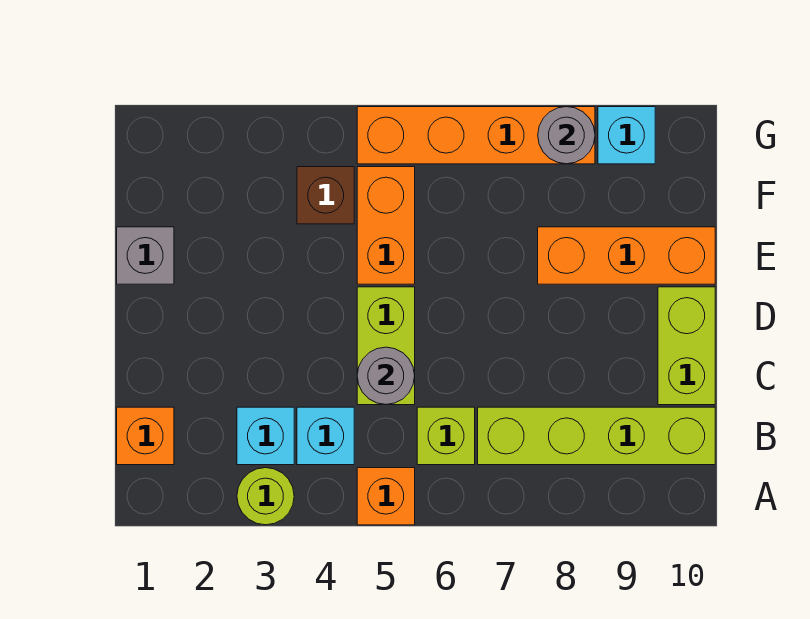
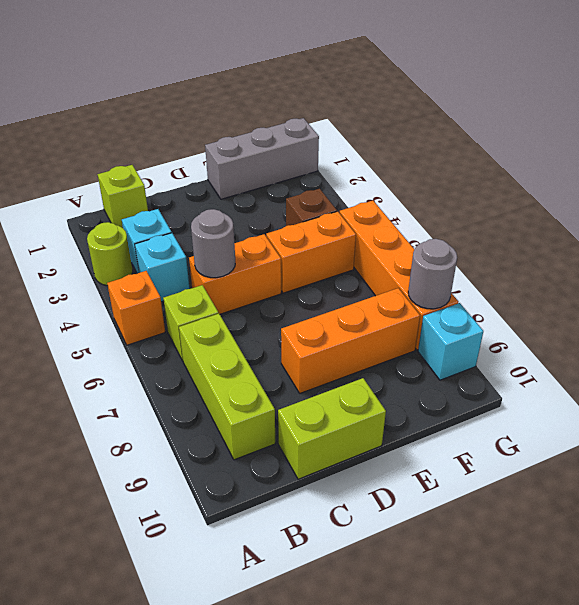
orange brick B1 level 1 -> lime brick B1 level 1
lime brick B7:B10 level 1 -> lime brick B7:B9 level 1
lime brick C5:D5 level 1 -> orange brick C5:D5 level 1
grey brick E1 level 1 -> grey brick E1:G1 level 1
orange brick E8:E10 level 1 -> orange brick D8:F8 level 1

